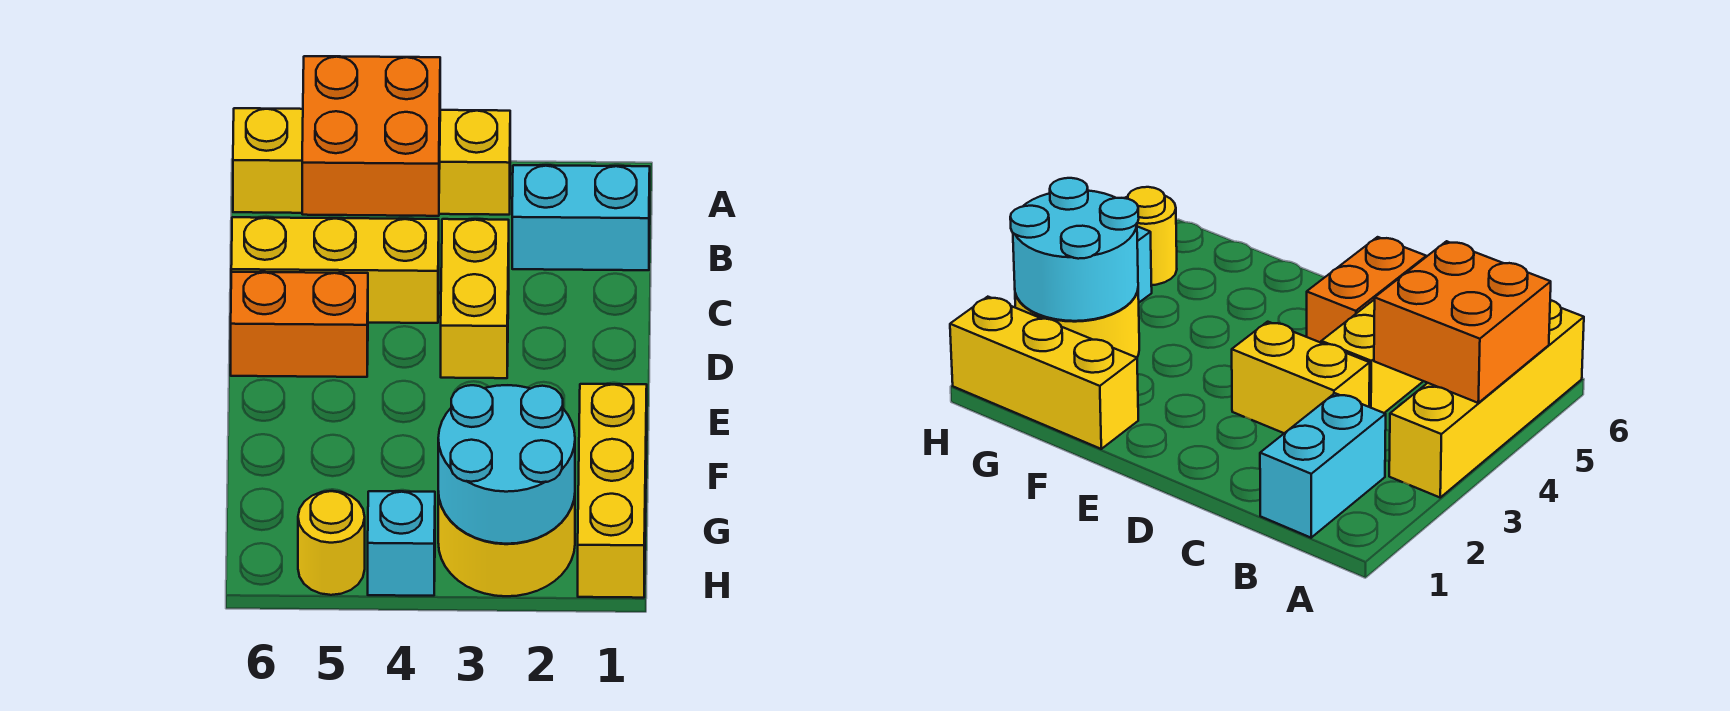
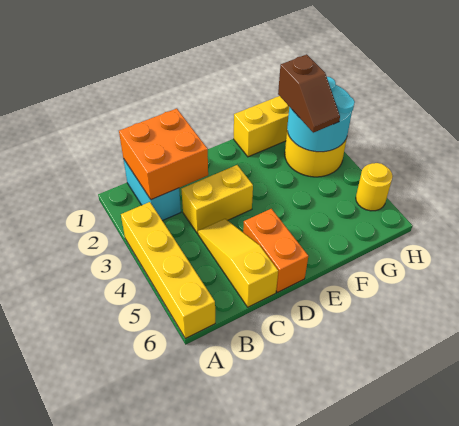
orange brick A4:B5 level 2 -> orange brick B1:C2 level 2
yellow brick C4:C6 level 1 -> yellow slope C4:C6 level 1 top 6
none -> brown slope G2:G3 level 3 top 2
cyan brick H4 level 1 -> none

